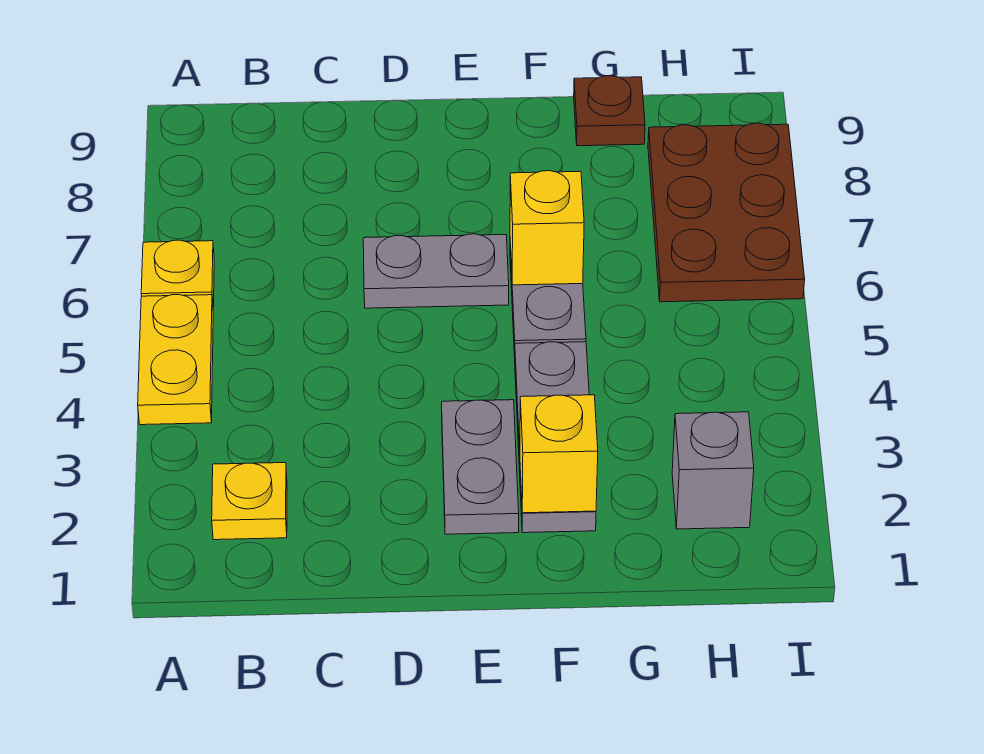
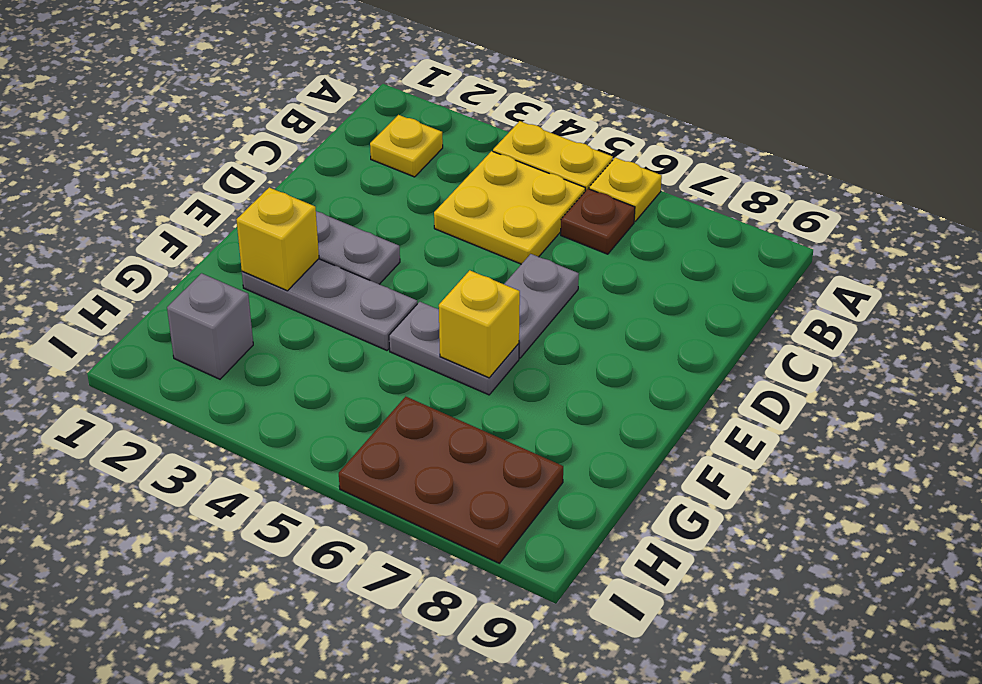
none -> yellow plate B4:C5 level 1
brown plate G9 level 1 -> brown plate B6 level 1

